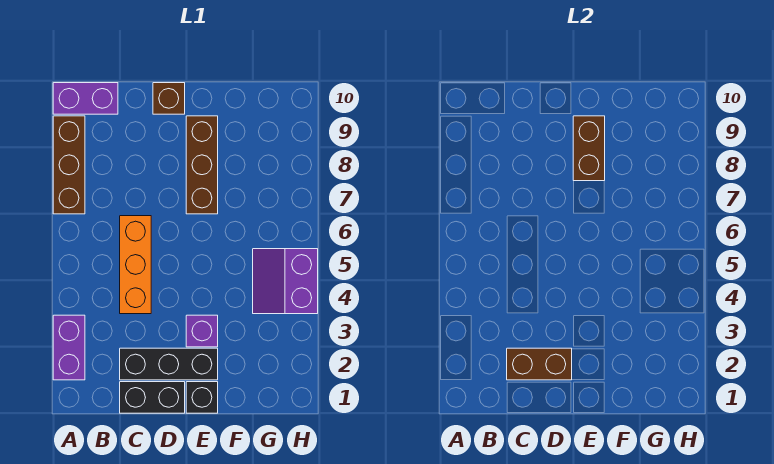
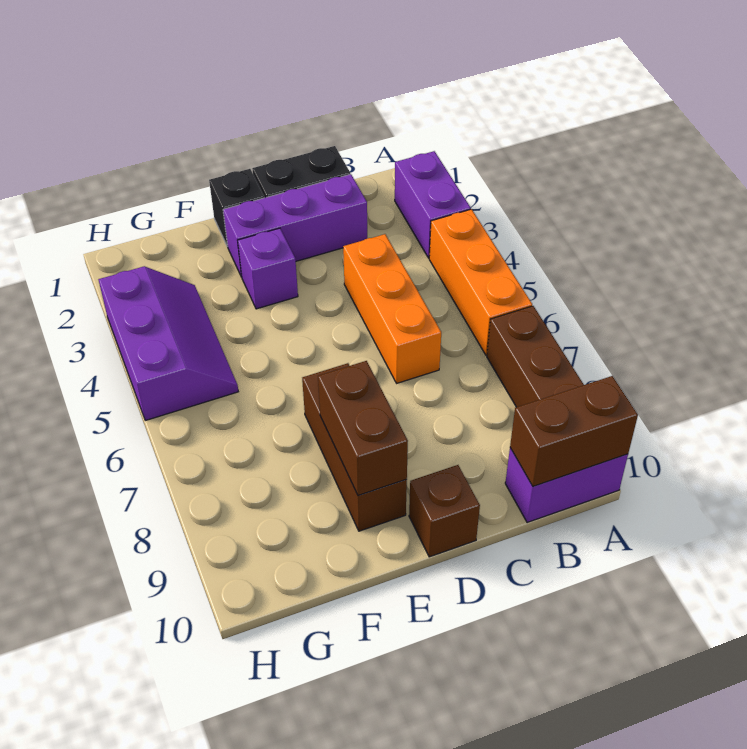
none -> orange brick A4:A6 level 1
black brick C2:E2 level 1 -> purple brick C2:E2 level 1
brown brick C2:D2 level 2 -> brown brick A10:B10 level 2
purple slope G4:H5 level 1 top H -> purple slope G3:H5 level 1 top H

